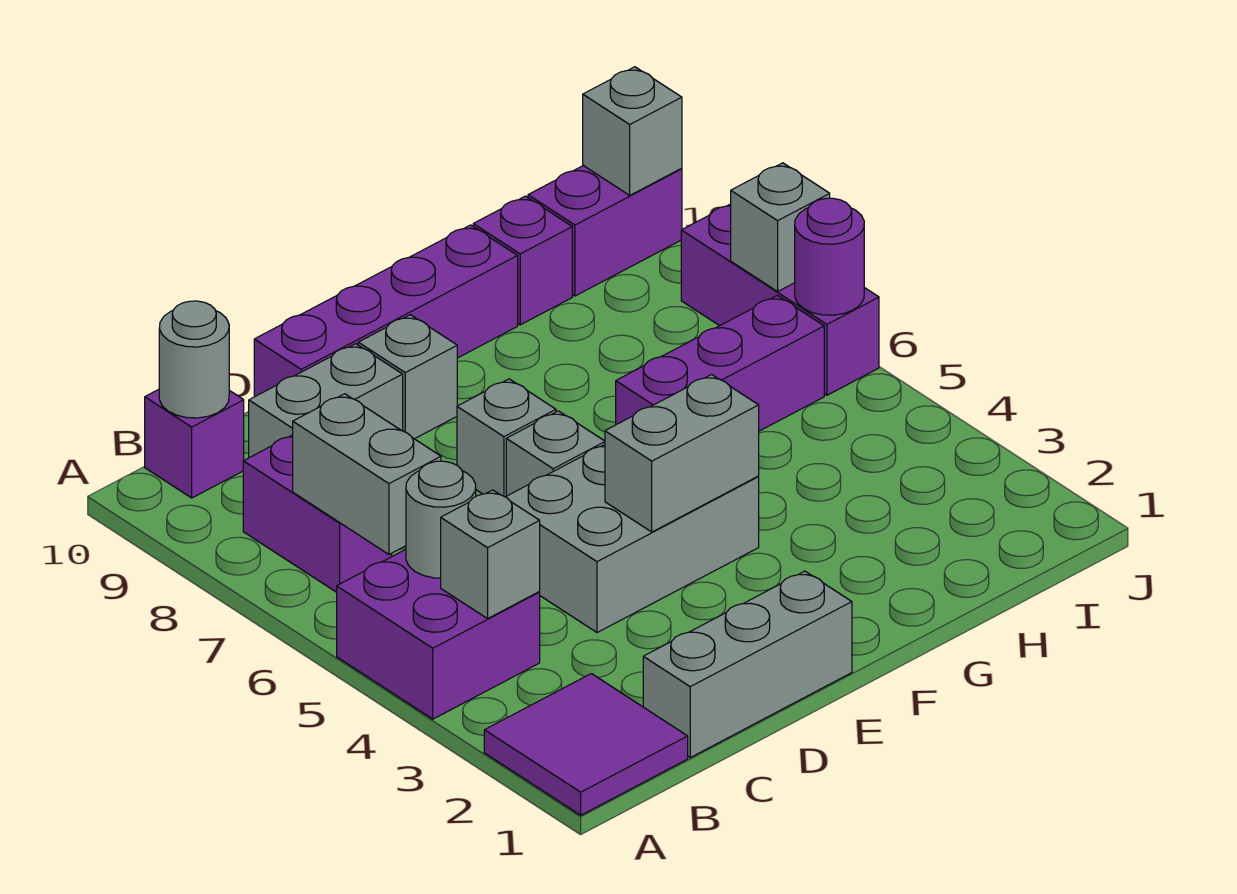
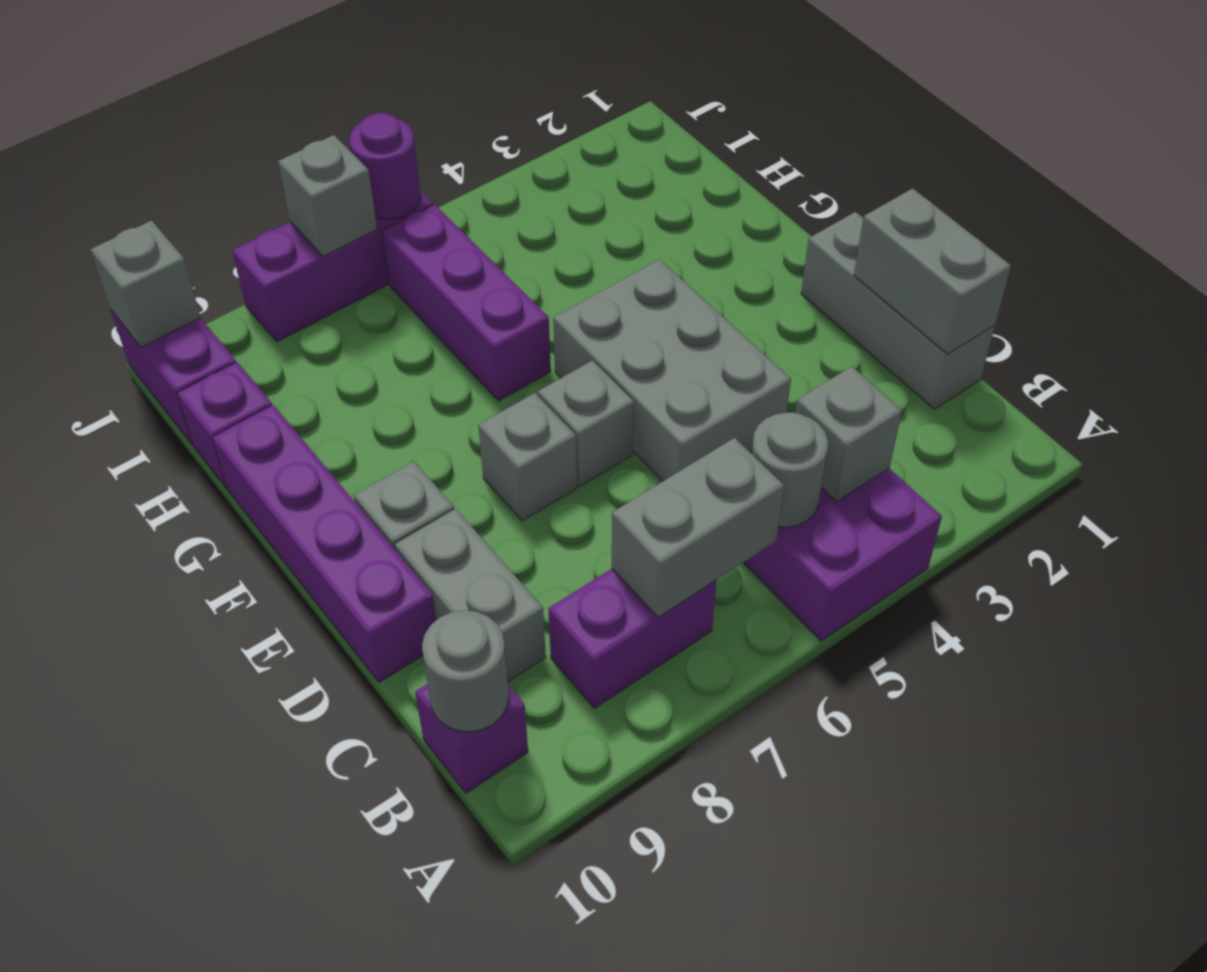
purple tile A1:B2 level 1 -> none
grey brick E4:F4 level 2 -> grey brick C1:D1 level 2

